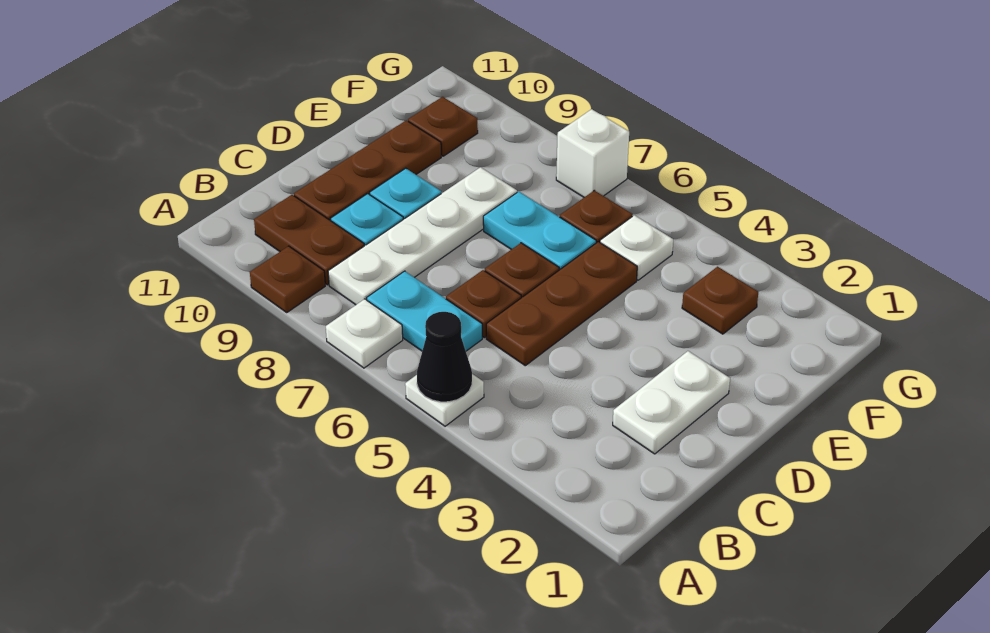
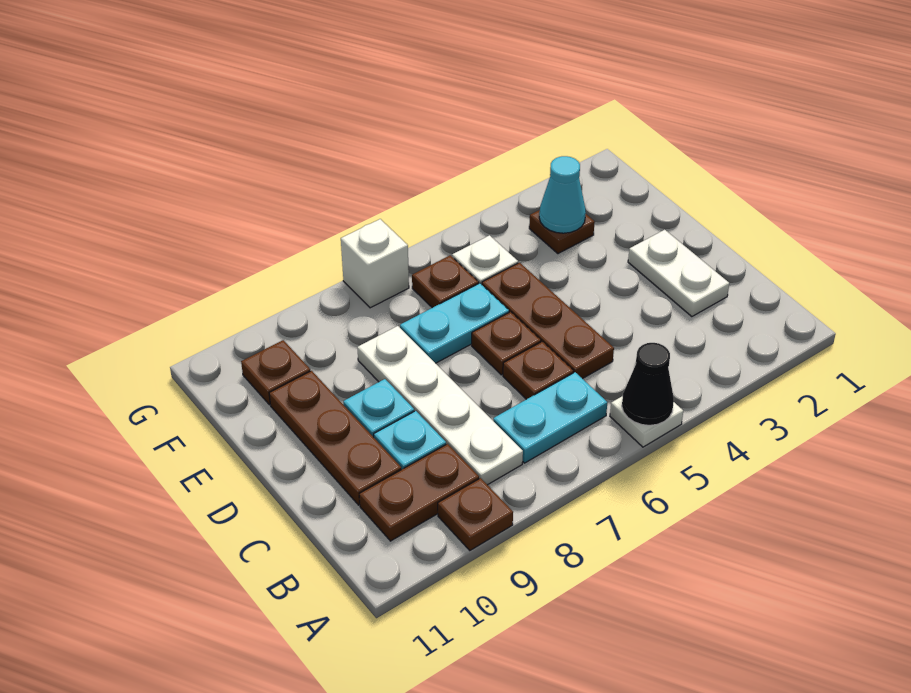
white plate A7 level 1 -> none
none -> cyan cone F3 level 2

